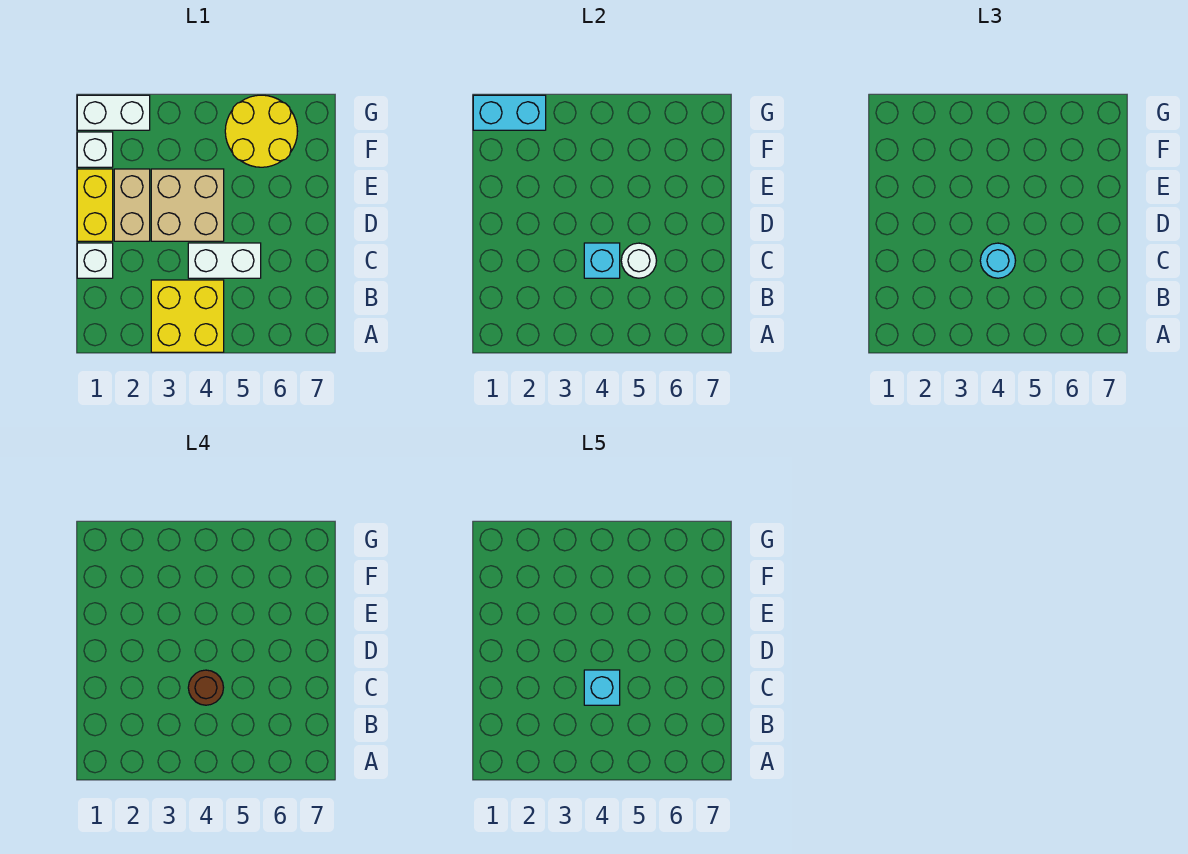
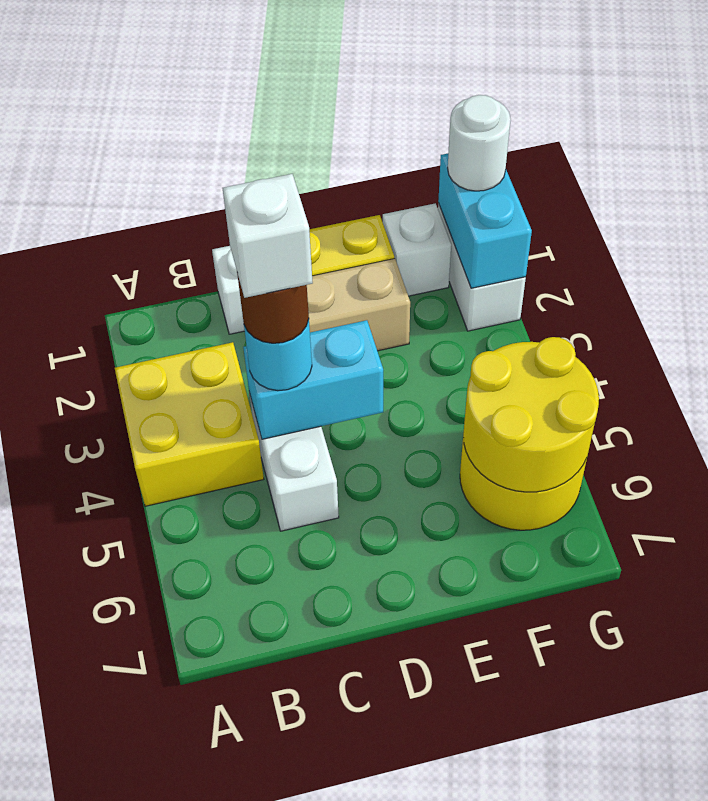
cyan brick C4 level 2 -> cyan brick C4:D4 level 2
cyan brick C4 level 5 -> white brick C4 level 5
white round brick C5 level 2 -> white round brick G1 level 3
tan brick D3:E4 level 1 -> none
none -> yellow round brick F5:G6 level 2

